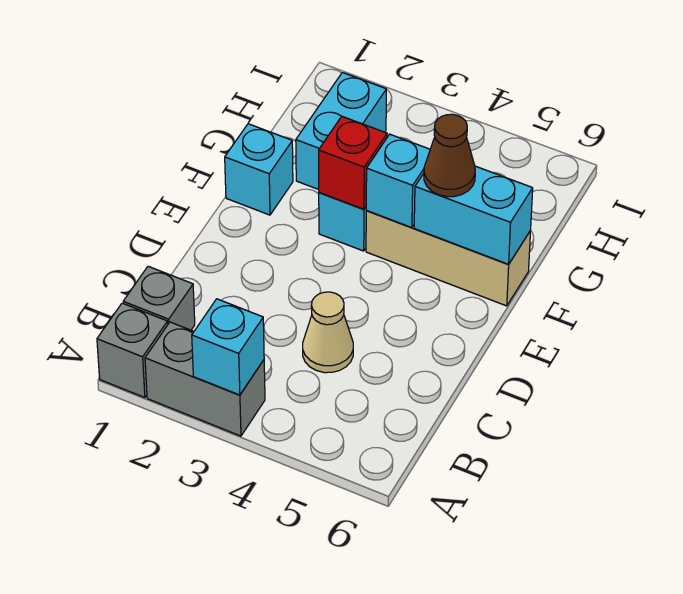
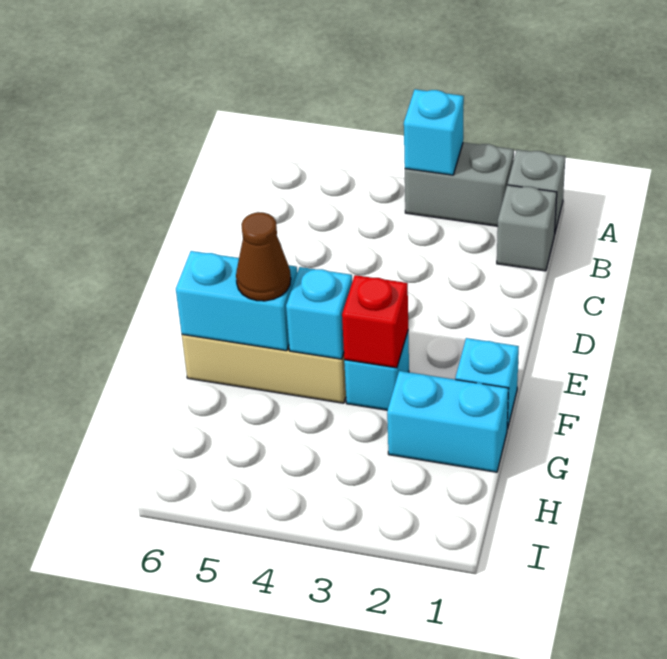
tan cone C4 level 1 -> none
cyan brick G2:H2 level 1 -> cyan brick G1:G2 level 1

